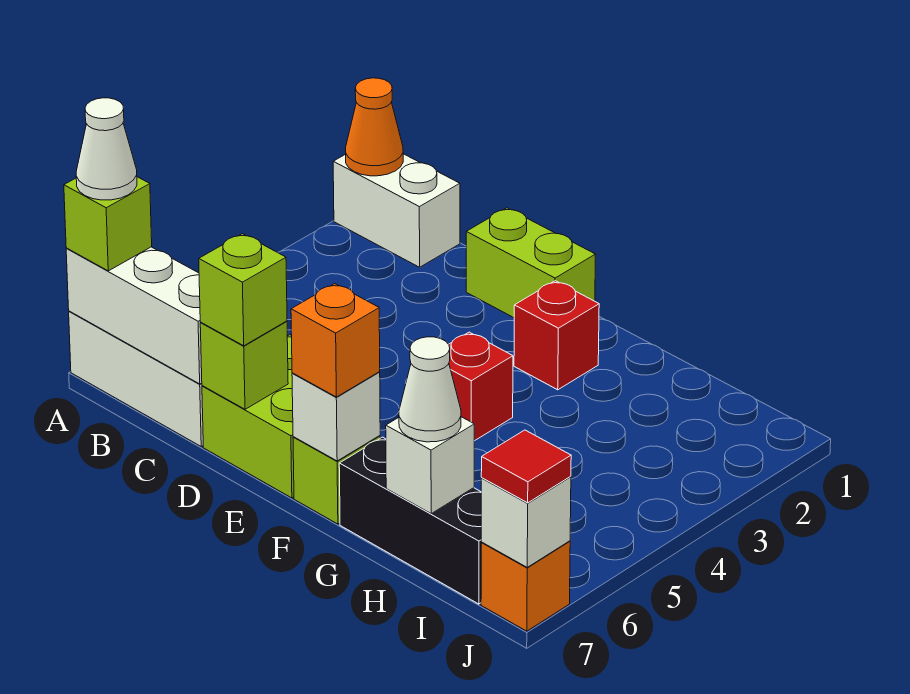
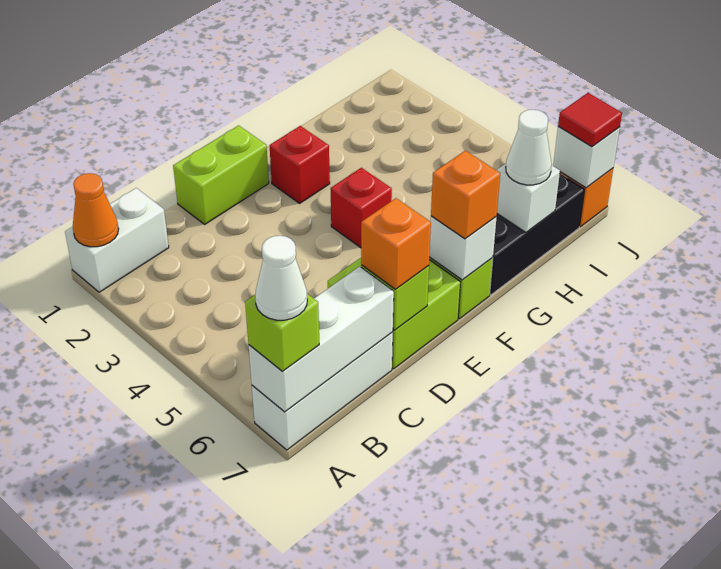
lime brick D7 level 3 -> orange brick D7 level 3

